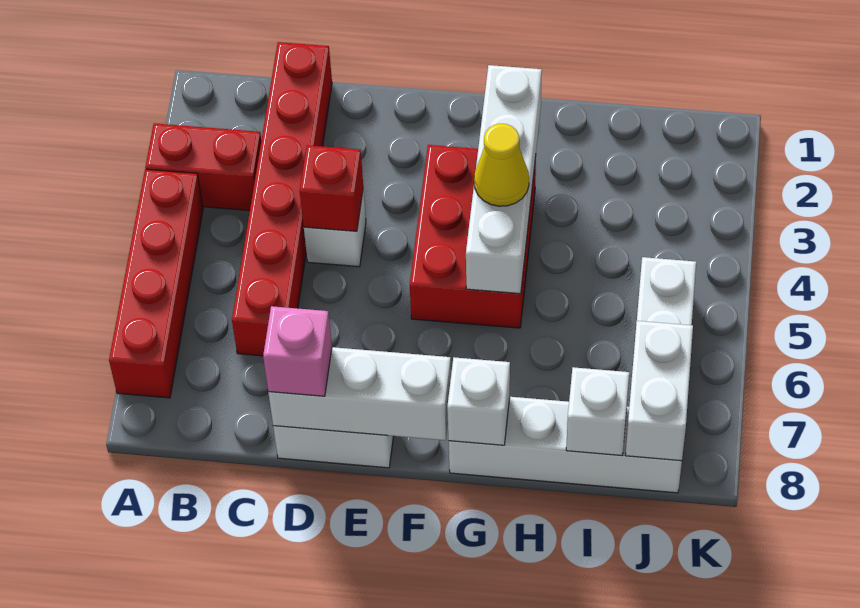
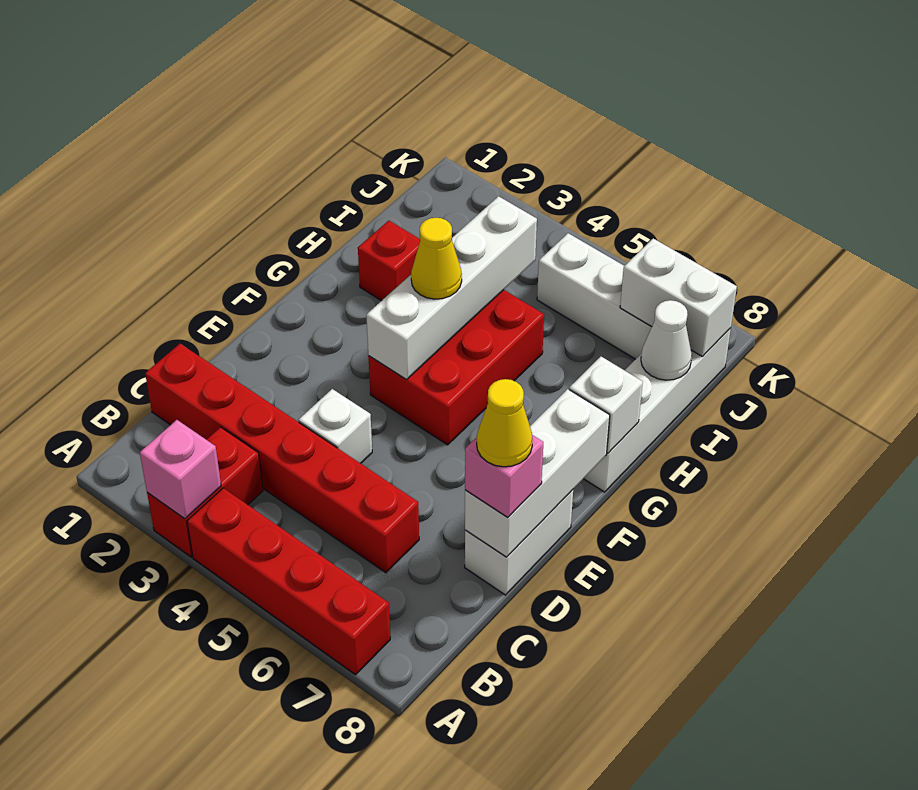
none -> pink brick A3 level 2
red brick D4 level 2 -> red brick H2 level 1
none -> yellow cone D8 level 4
red brick F3:G5 level 1 -> red brick F4:H5 level 1
white brick G2:G5 level 2 -> white brick F4:I4 level 2
white brick I8 level 2 -> white cone I8 level 2

